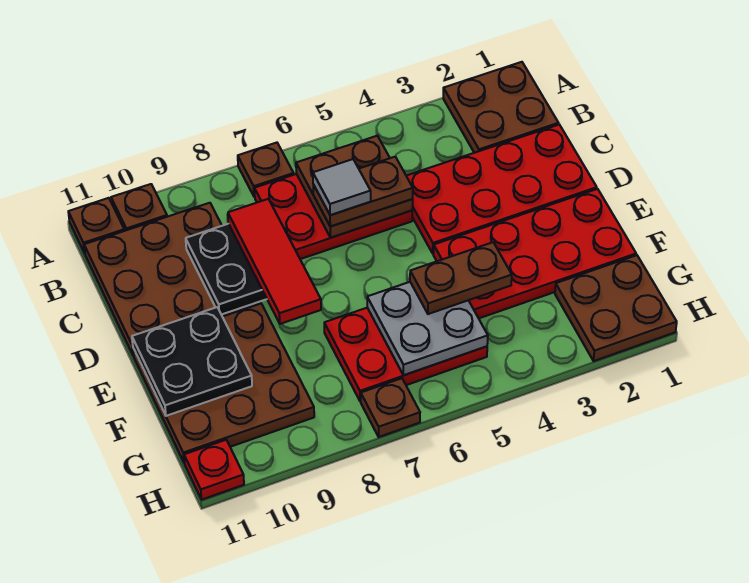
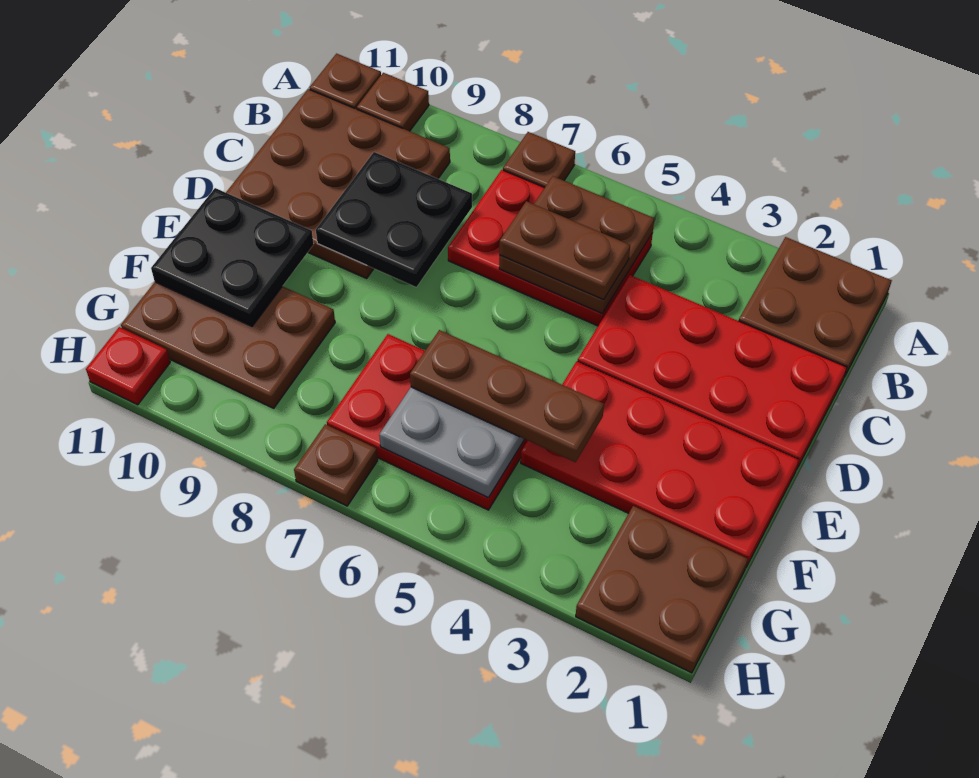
grey tile C6 level 4 -> none
red tile C8:E8 level 3 -> none
brown plate E9:G11 level 1 -> brown plate F9:G11 level 1
brown plate F4:F5 level 3 -> brown plate F4:F6 level 3

